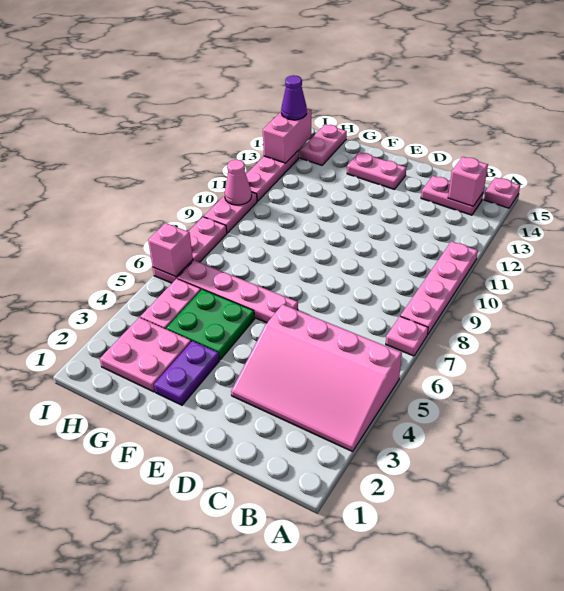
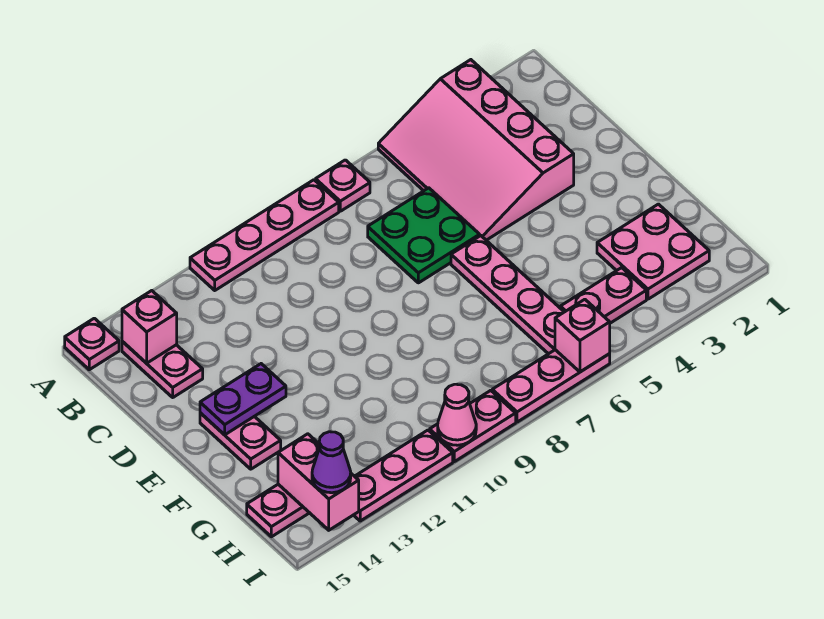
pink slope A3:D5 level 1 top 5 -> pink slope A3:D5 level 1 top 3
purple plate F2:F3 level 1 -> purple plate E13:E14 level 2
green plate F4:G5 level 1 -> green plate C6:D7 level 1
pink brick I13:I14 level 2 -> pink brick H14:I14 level 2

